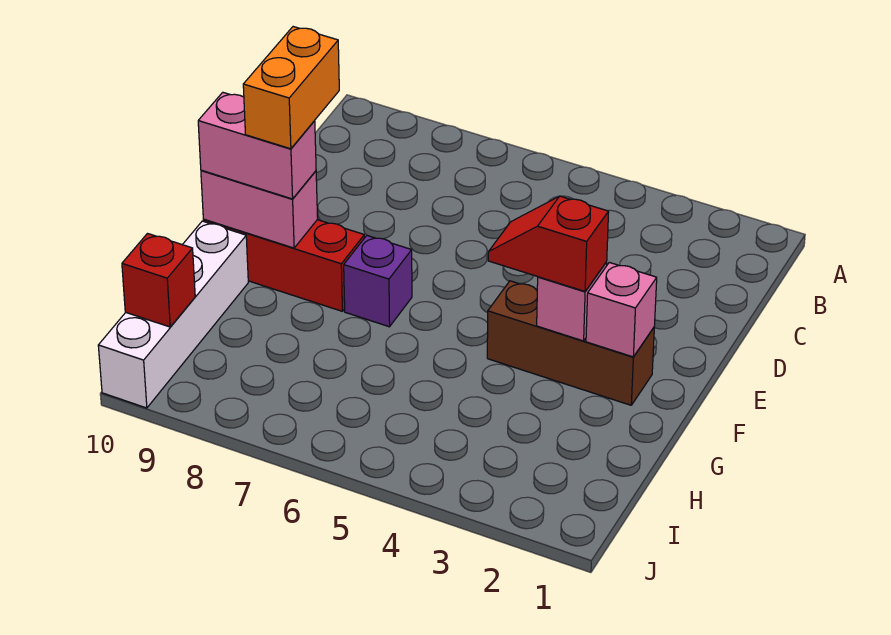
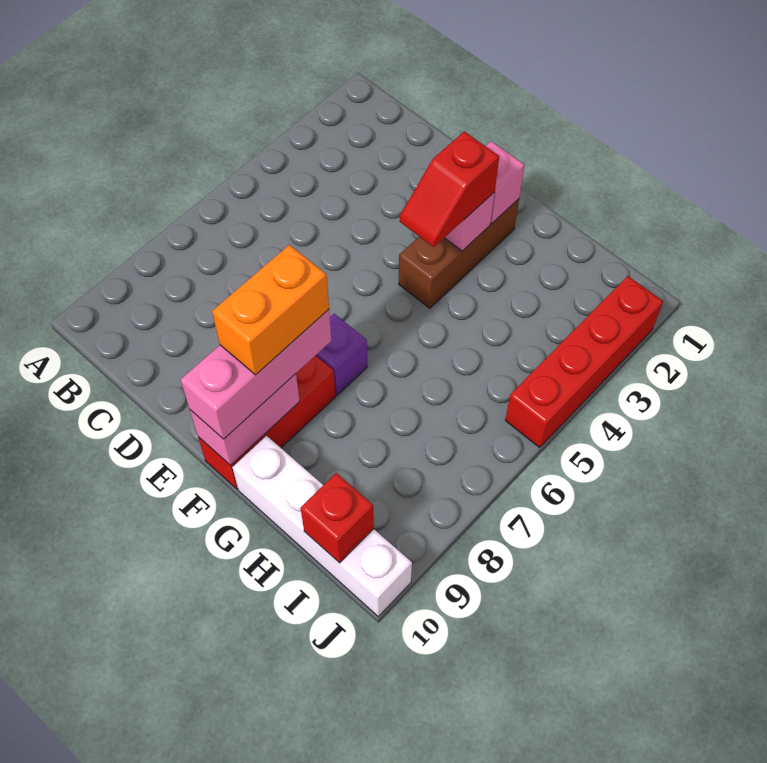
orange brick E9:F9 level 4 -> orange brick F8:F9 level 4
pink brick F9:F10 level 3 -> pink brick F8:F10 level 3
none -> red brick J2:J5 level 1

